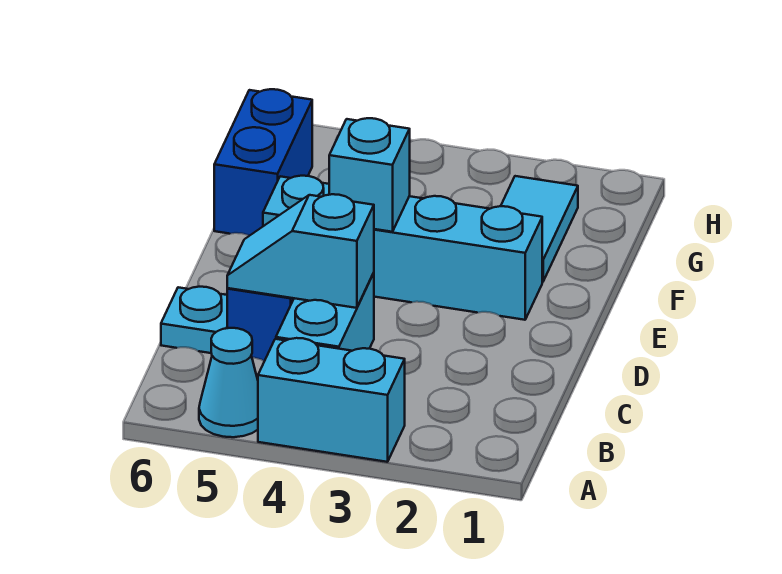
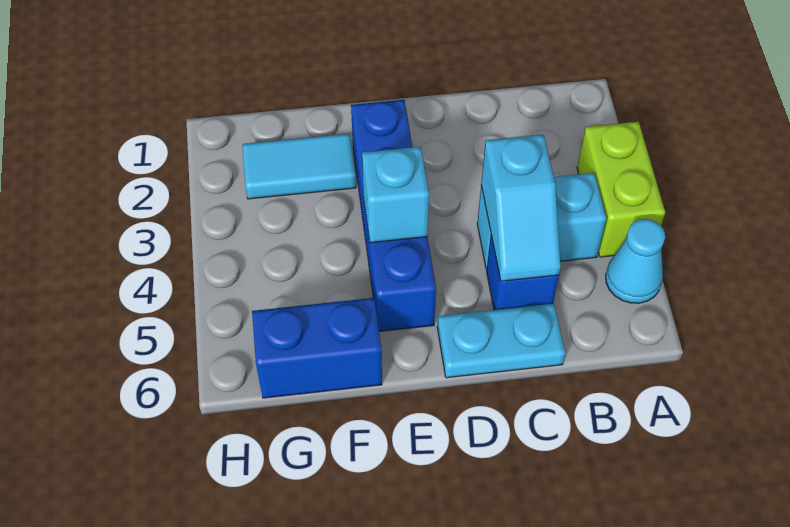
cyan brick A3:A4 level 1 -> lime brick A3:A4 level 1
cyan plate C6 level 1 -> cyan plate C6:D6 level 1
cyan brick E2:E5 level 1 -> blue brick E2:E5 level 1

